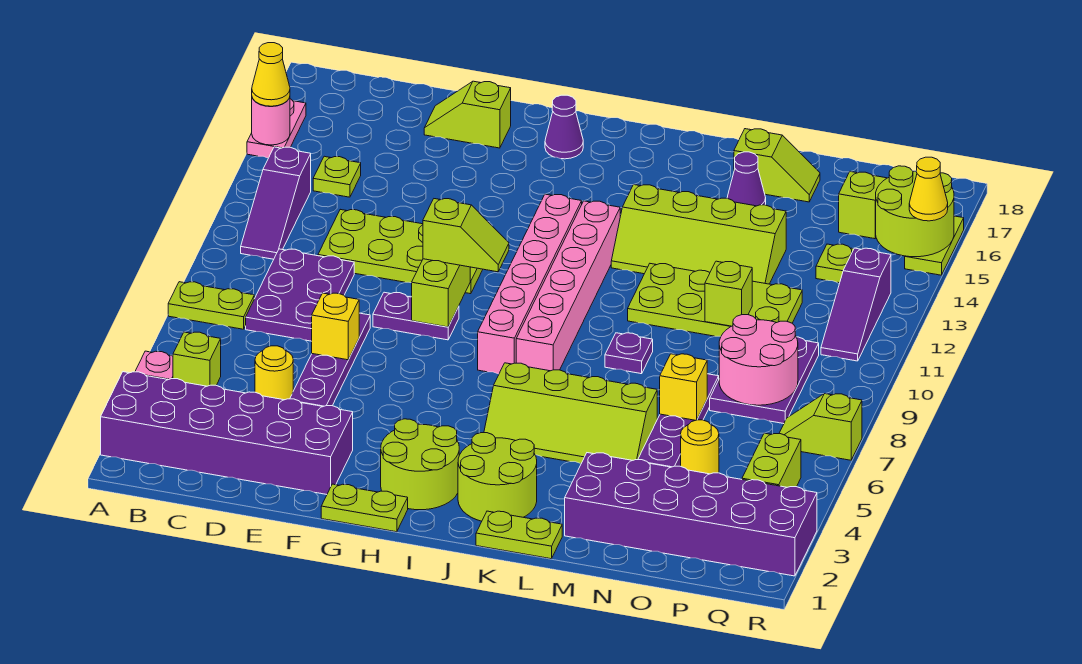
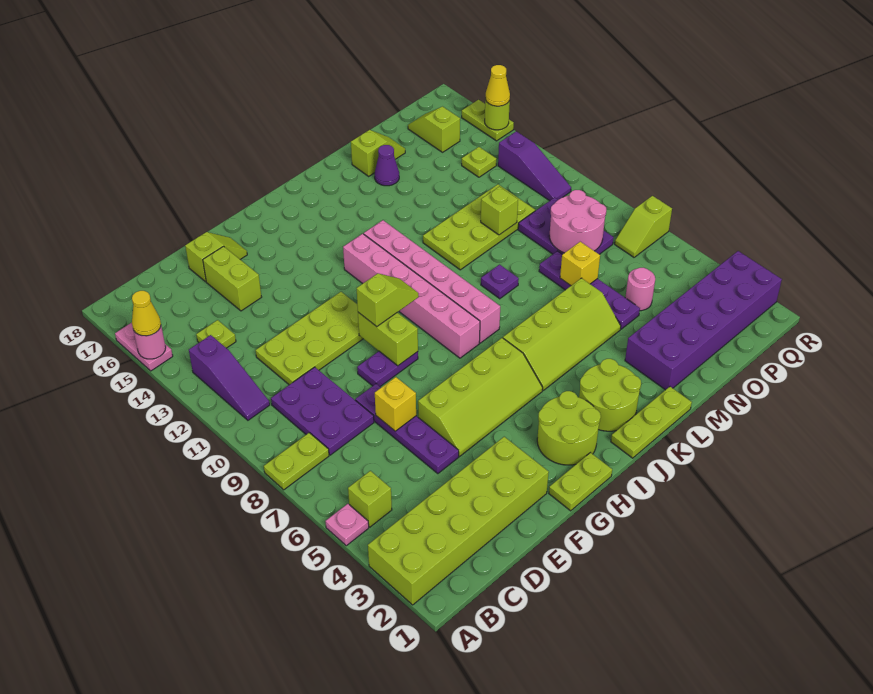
purple brick A2:F3 level 1 -> lime brick A2:F3 level 1
yellow round brick D5 level 1 -> none
lime slope E17:F17 level 1 top F -> lime slope E17:F17 level 1 top E
purple cone H17 level 1 -> none
lime plate K1:L1 level 1 -> lime plate J1:L1 level 1
lime slope K13:N14 level 1 top 14 -> lime slope F5:I6 level 1 top 6
yellow round brick O5 level 1 -> pink round brick O5 level 1
lime brick Q4:Q5 level 1 -> lime brick E15:E16 level 1
lime round brick Q15:R16 level 2 -> lime round brick R15 level 2

